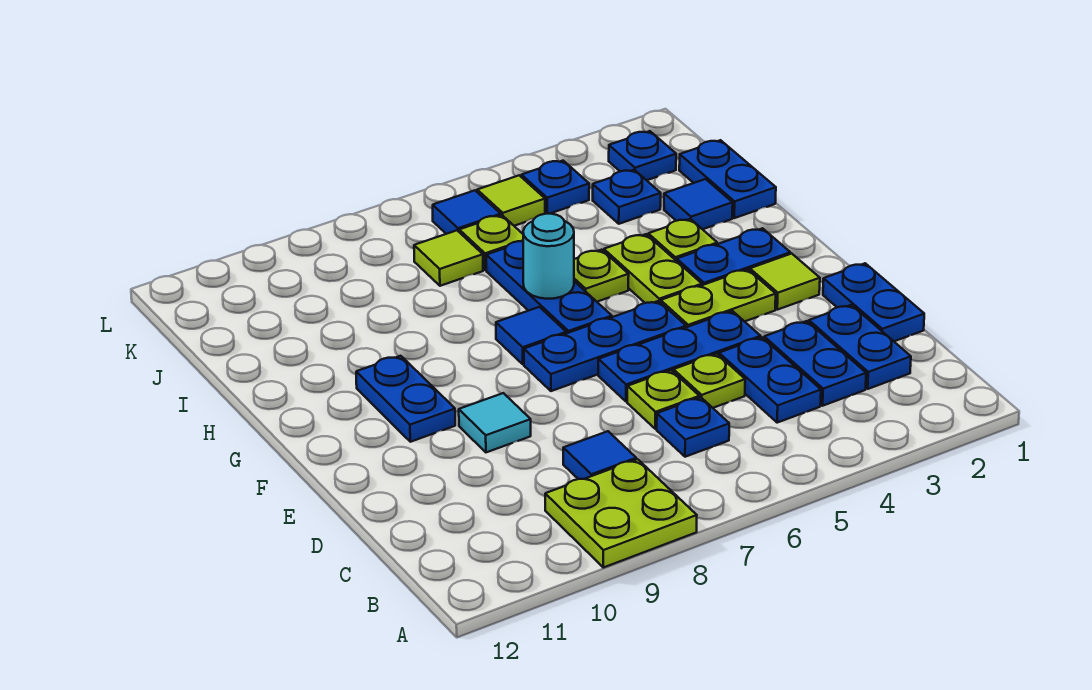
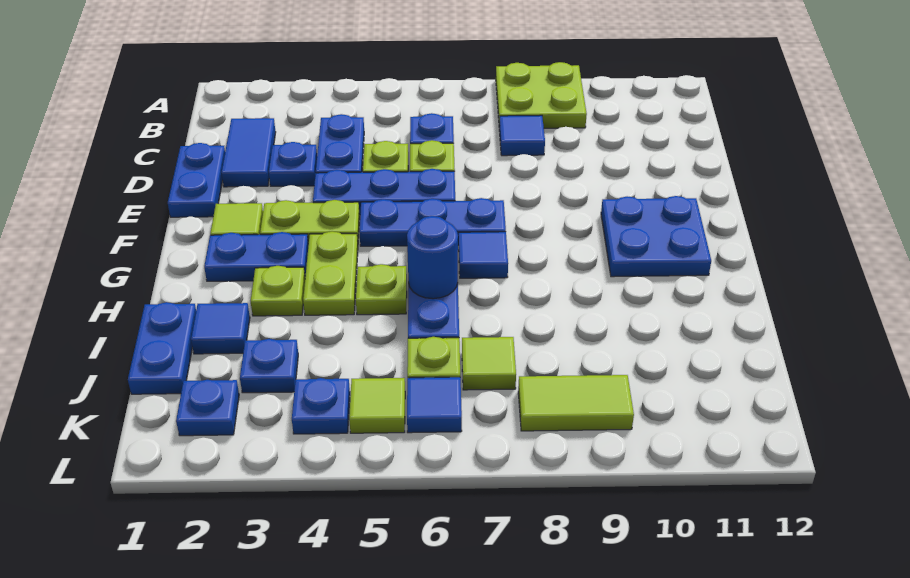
blue plate C2:D2 level 1 -> blue tile C2:D2 level 1
blue plate C3:D3 level 1 -> blue plate D3 level 1
cyan tile E9 level 1 -> none
blue plate F10:G10 level 1 -> blue plate F10:G11 level 1
cyan round brick H6 level 2 -> blue round brick H6 level 2
none -> lime tile K8:K9 level 1

